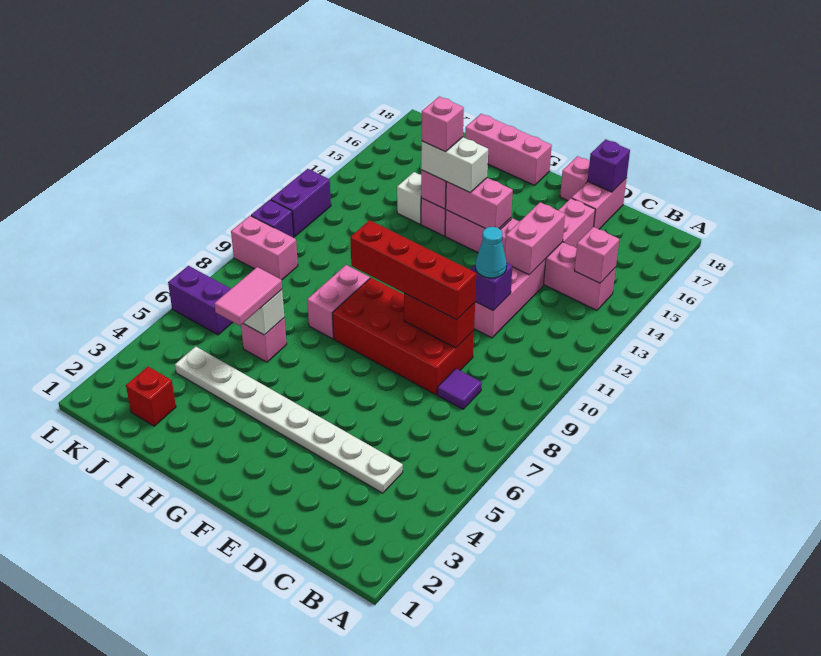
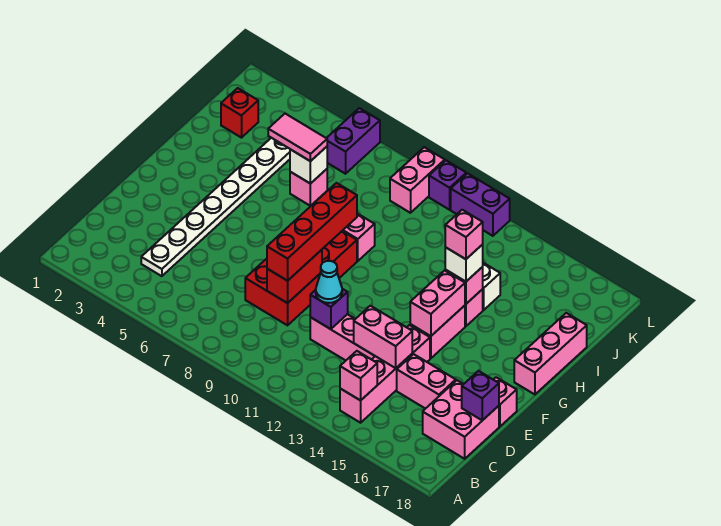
purple tile C8 level 1 -> none
pink brick D17:D18 level 1 -> pink brick C17:D18 level 1
white brick G14:H14 level 3 -> white brick H14 level 3

